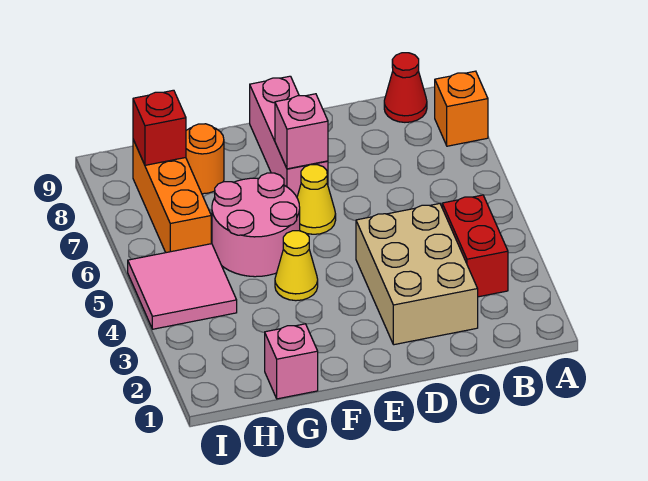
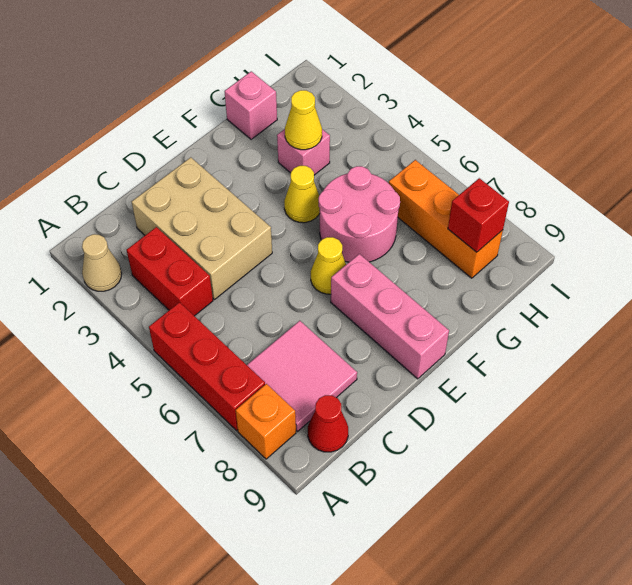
none -> tan cone A2 level 1
none -> red brick A5:A7 level 1
pink brick E7 level 2 -> pink brick G3 level 1
none -> yellow cone G3 level 2
orange round brick G8 level 1 -> none
pink tile H4:I5 level 1 -> pink tile B7:C8 level 1

